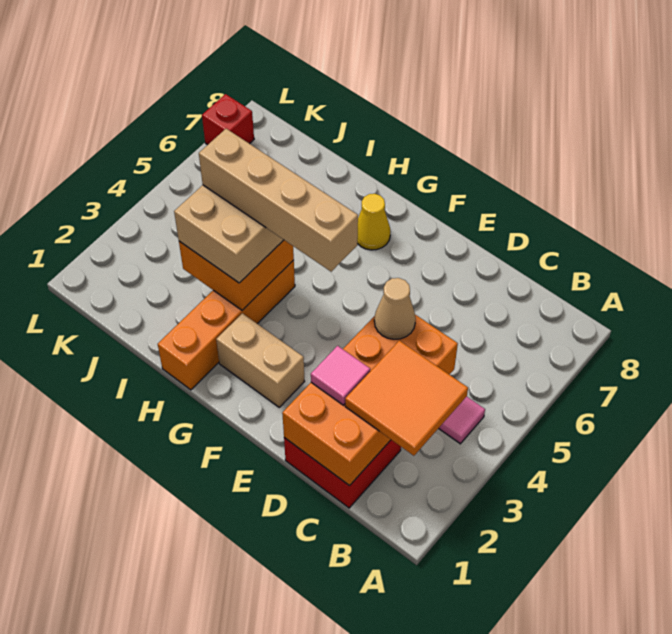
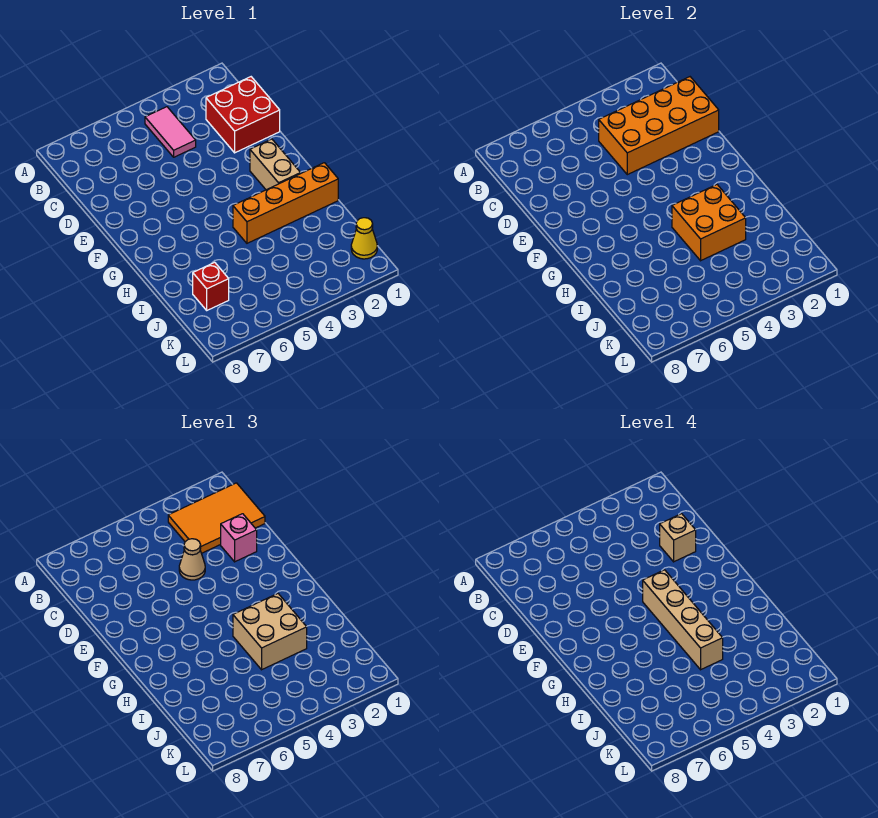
orange tile B2:C3 level 3 -> orange tile B1:C3 level 3
pink tile D2 level 3 -> pink brick D2 level 3
none -> tan brick D2 level 4
yellow cone G7 level 1 -> yellow cone K1 level 1
red brick L7 level 1 -> red brick J7 level 1

